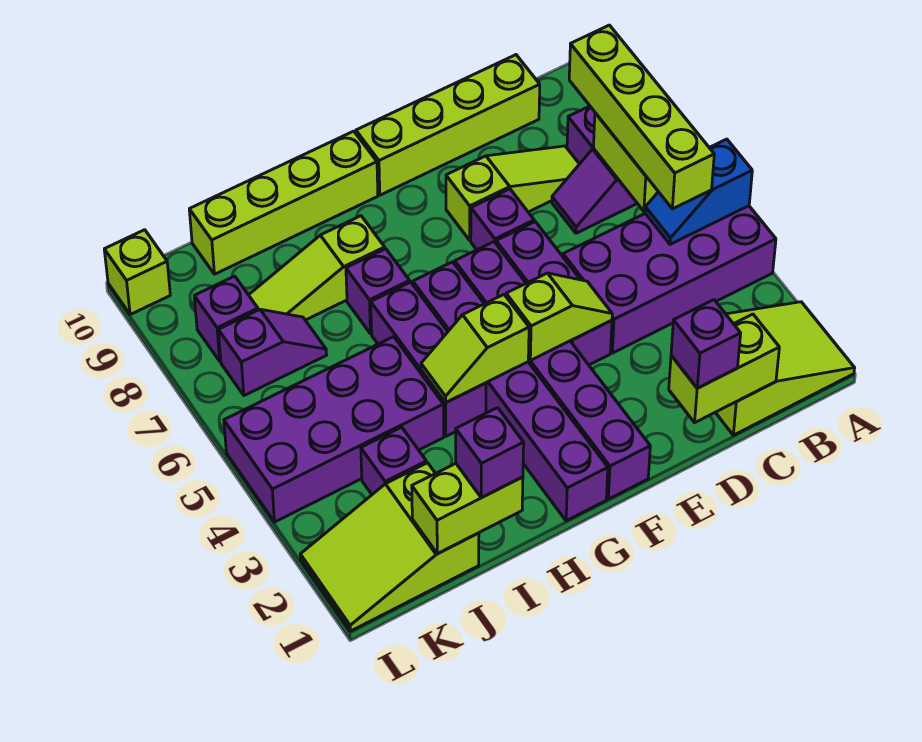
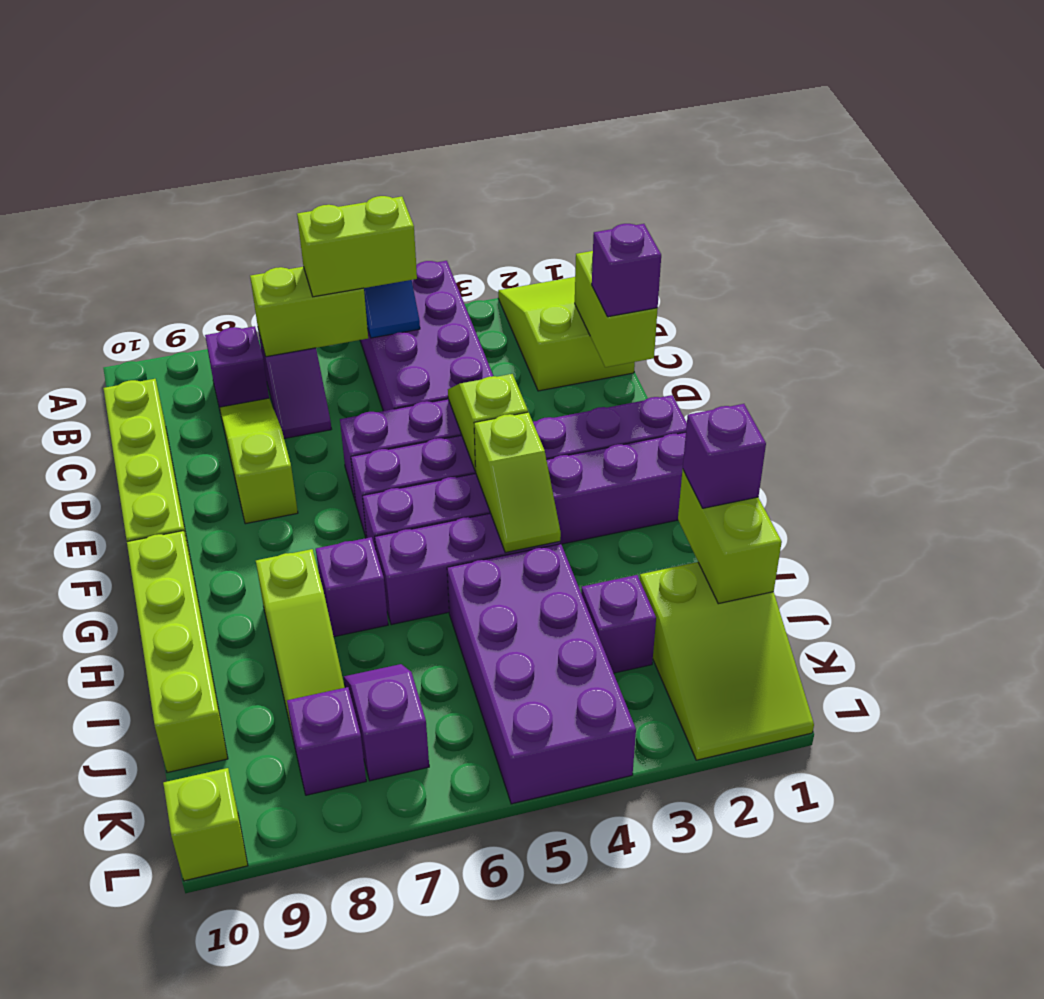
lime brick B5:B8 level 3 -> lime brick B5:B6 level 3
purple brick E7 level 1 -> none

